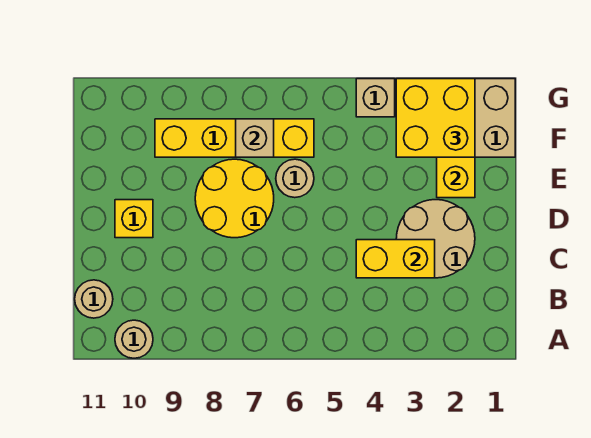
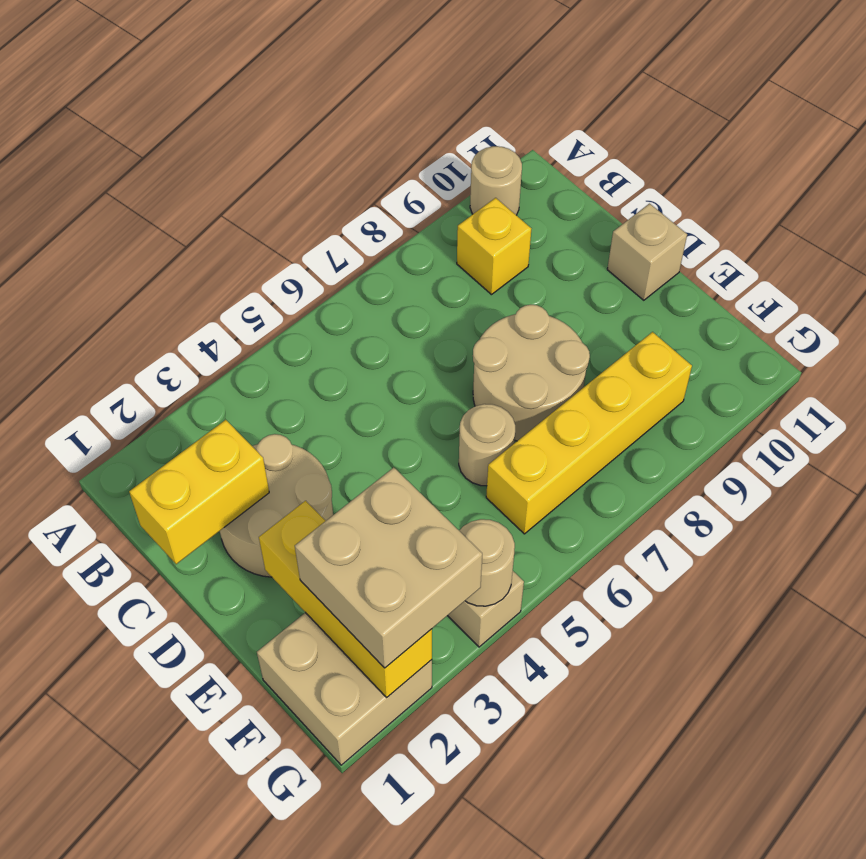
tan round brick B11 level 1 -> tan round brick G4 level 2
yellow brick C3:C4 level 2 -> yellow brick C1:C2 level 2
yellow round brick D7:E8 level 1 -> tan round brick D7:E8 level 1
yellow brick D10 level 1 -> yellow brick B9 level 1
yellow brick F2:G3 level 3 -> tan brick F2:G3 level 3
tan brick F7 level 2 -> tan brick D11 level 1

